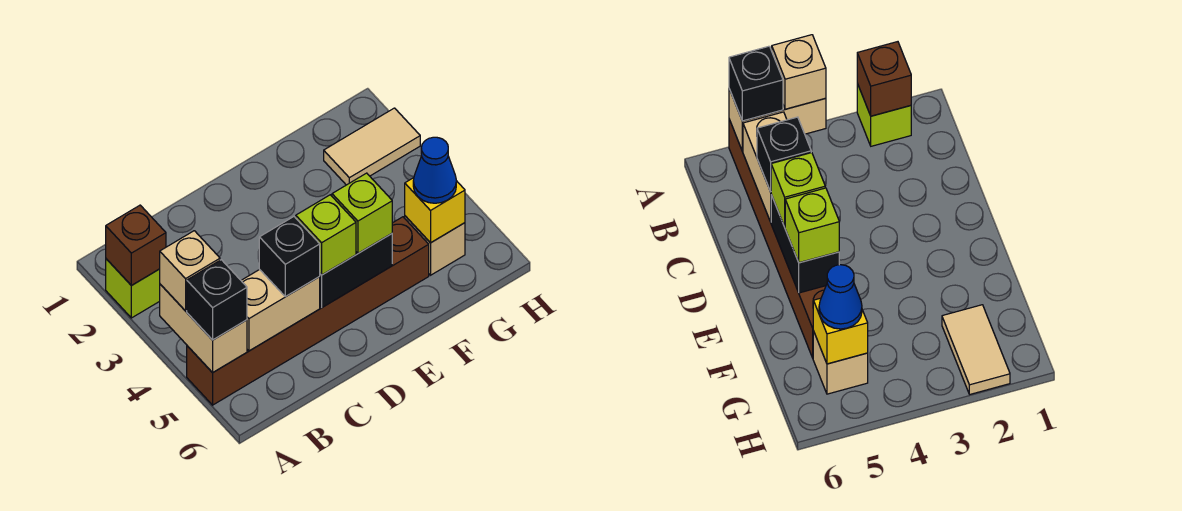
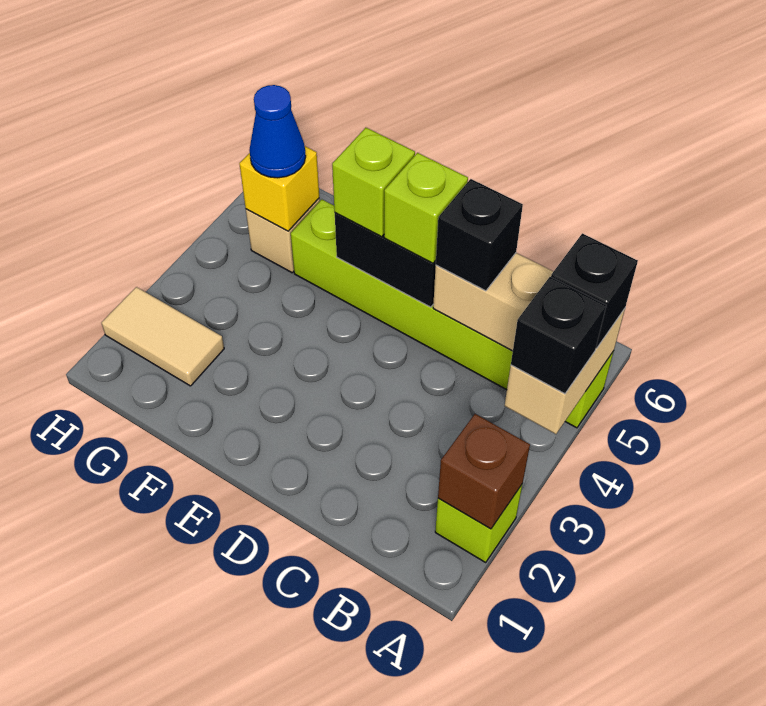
tan brick A4 level 3 -> black brick A4 level 3
brown brick A5:F5 level 1 -> lime brick A5:F5 level 1

